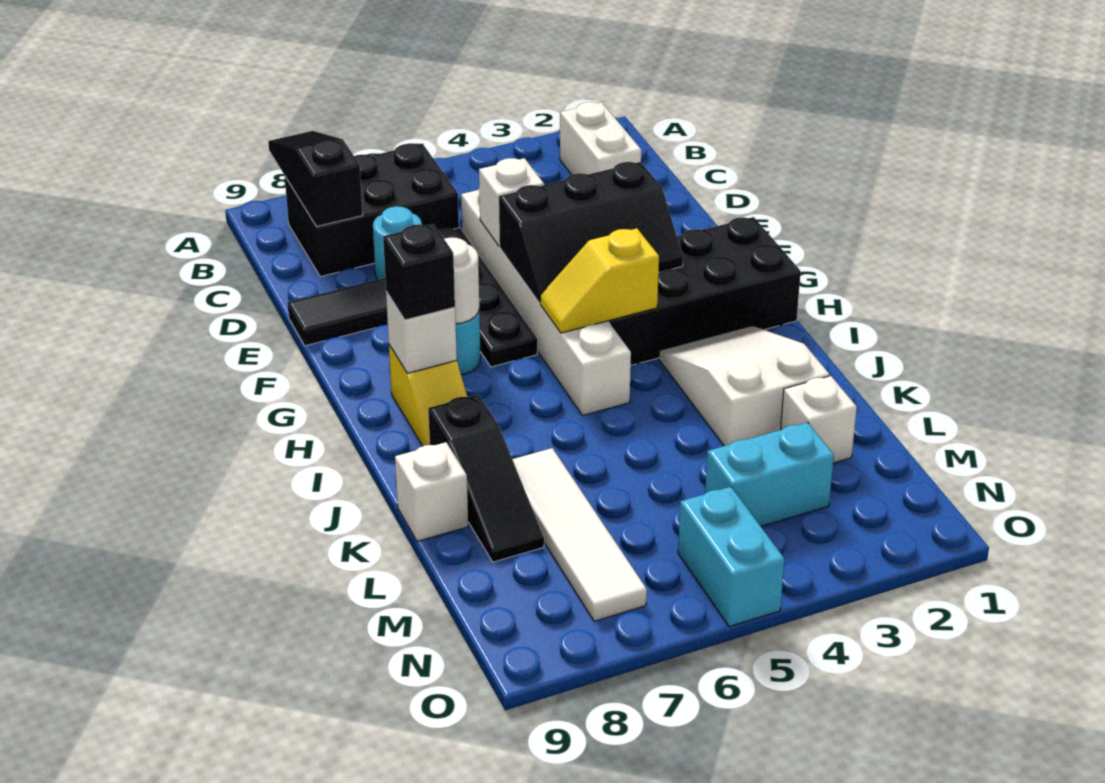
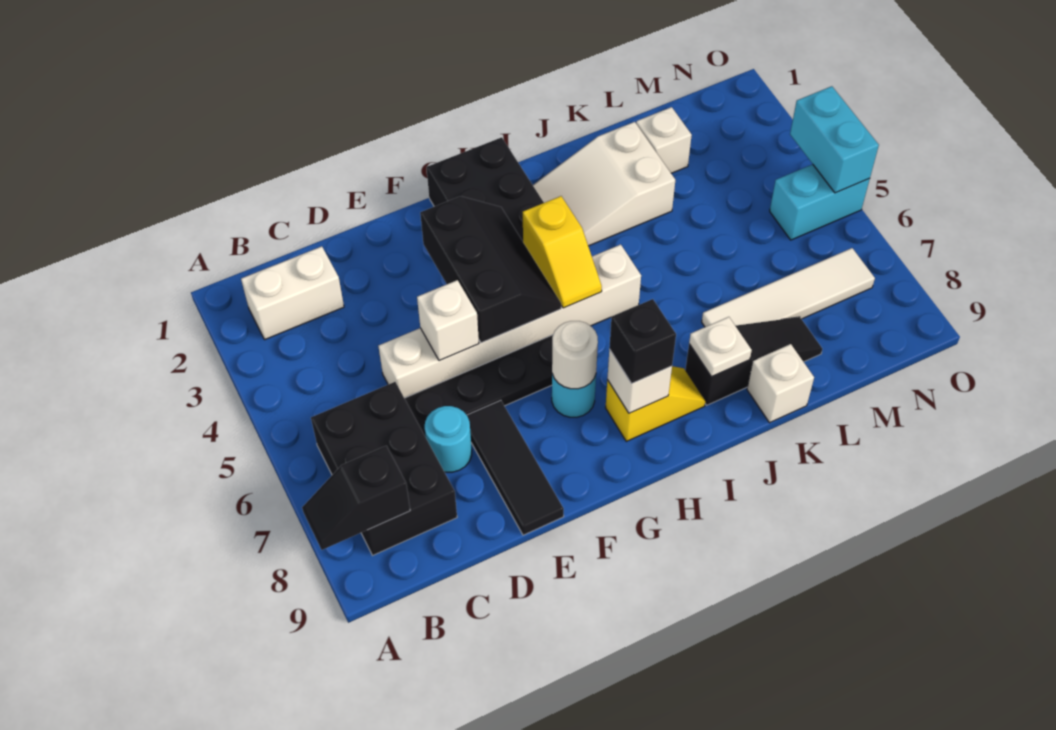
black slope A8:C8 level 2 top C -> black slope A8:B8 level 2 top B
none -> white plate J8 level 2
cyan brick M3:M4 level 1 -> cyan brick O4:O5 level 2

